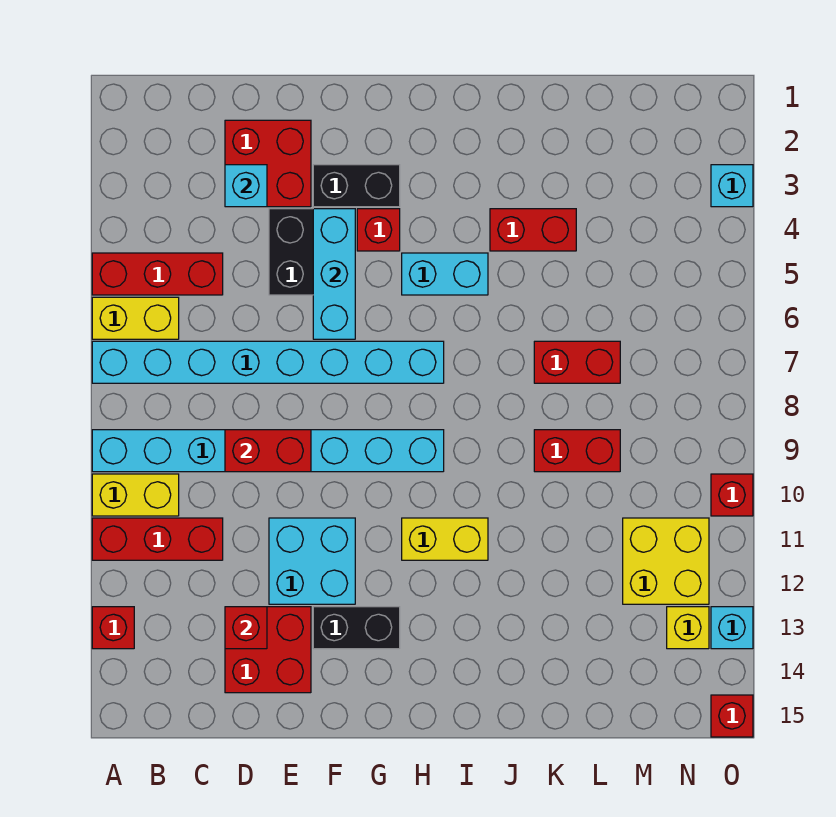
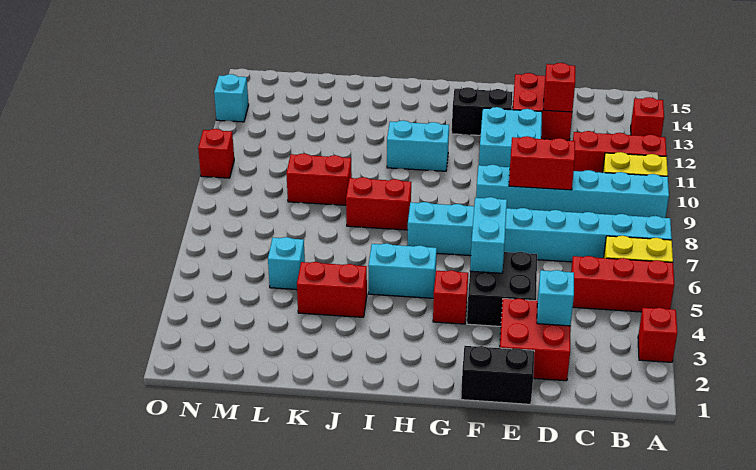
cyan brick A9:H9 level 1 -> cyan brick A9:F9 level 1
black brick F3:G3 level 1 -> black brick E1:F1 level 1
cyan brick F4:F6 level 2 -> cyan brick F5:F6 level 2
yellow brick H11:I11 level 1 -> cyan brick H11:I11 level 1
red brick K7:L7 level 1 -> red brick I8:J8 level 1
yellow brick M11:N12 level 1 -> none
yellow brick N13 level 1 -> none
cyan brick O3 level 1 -> cyan brick L5 level 1
red brick O15 level 1 -> red brick A3 level 1

